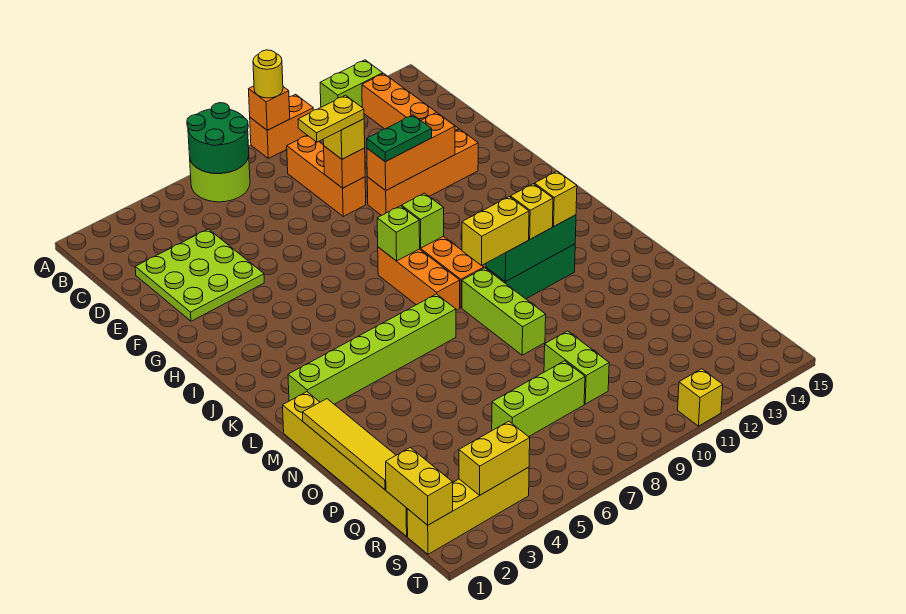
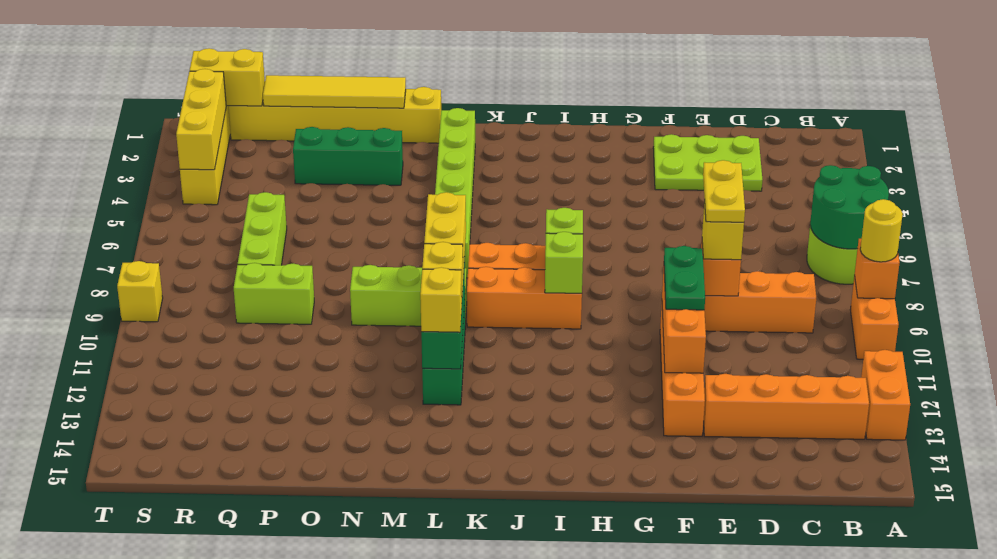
lime brick A12:A13 level 1 -> orange brick A12:A13 level 1
lime plate D2:F4 level 1 -> lime plate D2:F3 level 1
none -> green brick N3:P3 level 1
yellow brick S3:S4 level 2 -> yellow brick S2:S4 level 2
yellow brick T11 level 1 -> yellow brick T9 level 1

